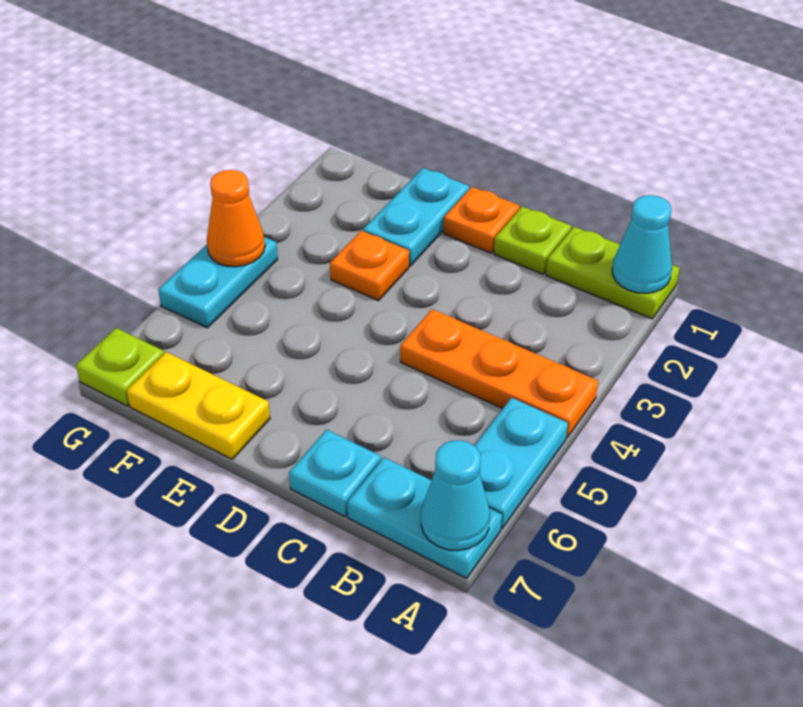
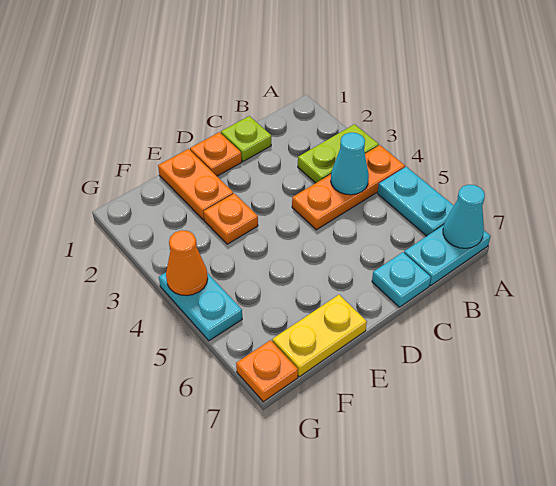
lime plate A1:B1 level 1 -> lime plate A3:B3 level 1
cyan cone A1 level 2 -> cyan cone B4 level 2
cyan plate E1:E2 level 1 -> orange plate E1:E2 level 1
lime plate G7 level 1 -> orange plate G7 level 1

